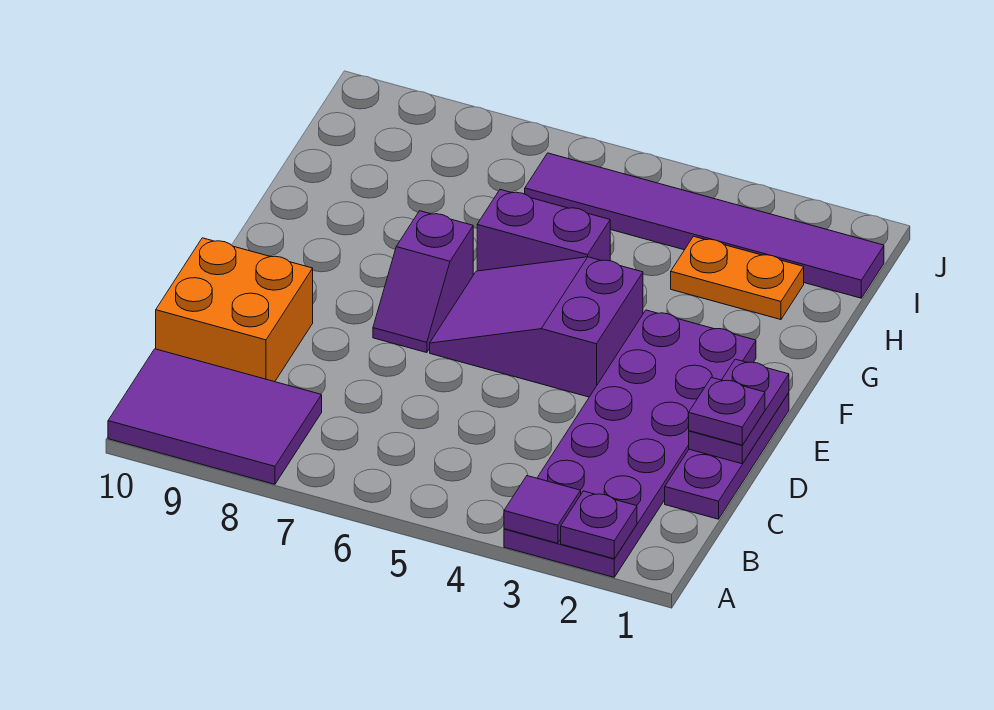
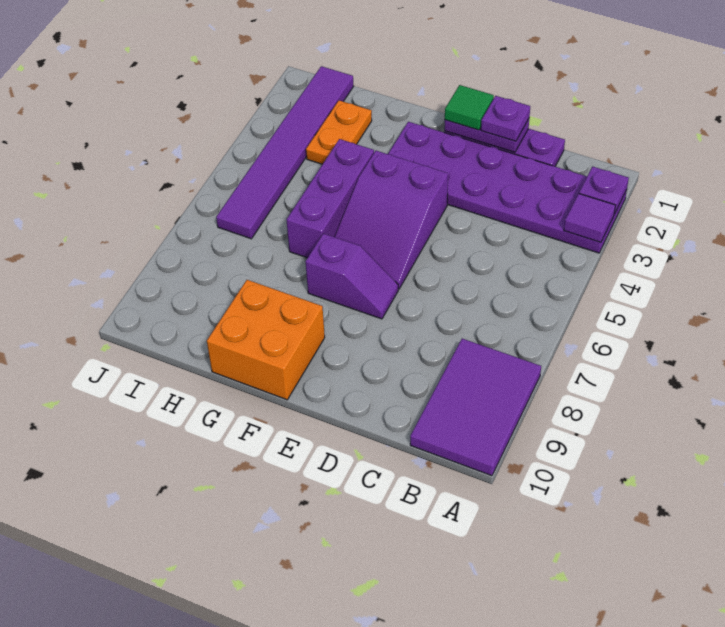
orange brick C9:D10 level 1 -> orange brick F9:G10 level 1
none -> green tile E1 level 3
purple brick G5:G6 level 1 -> purple brick G4:G6 level 1

